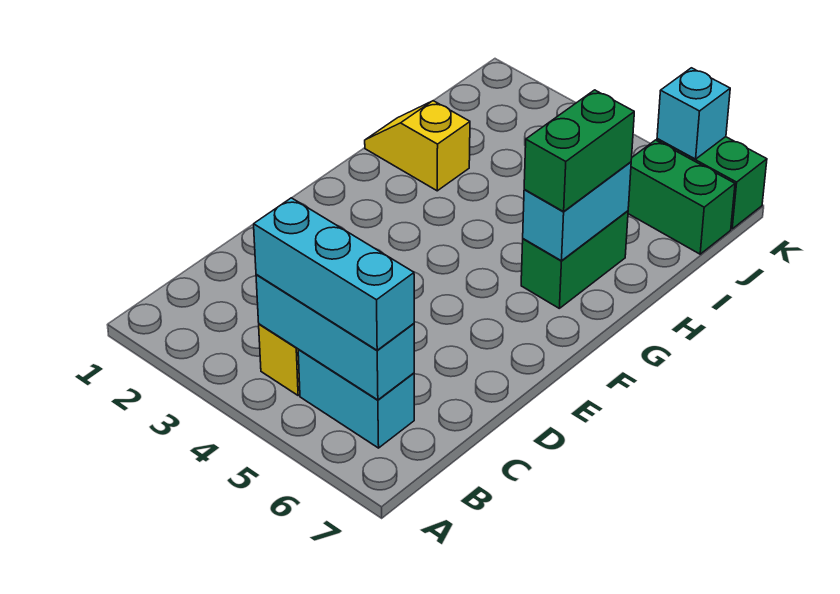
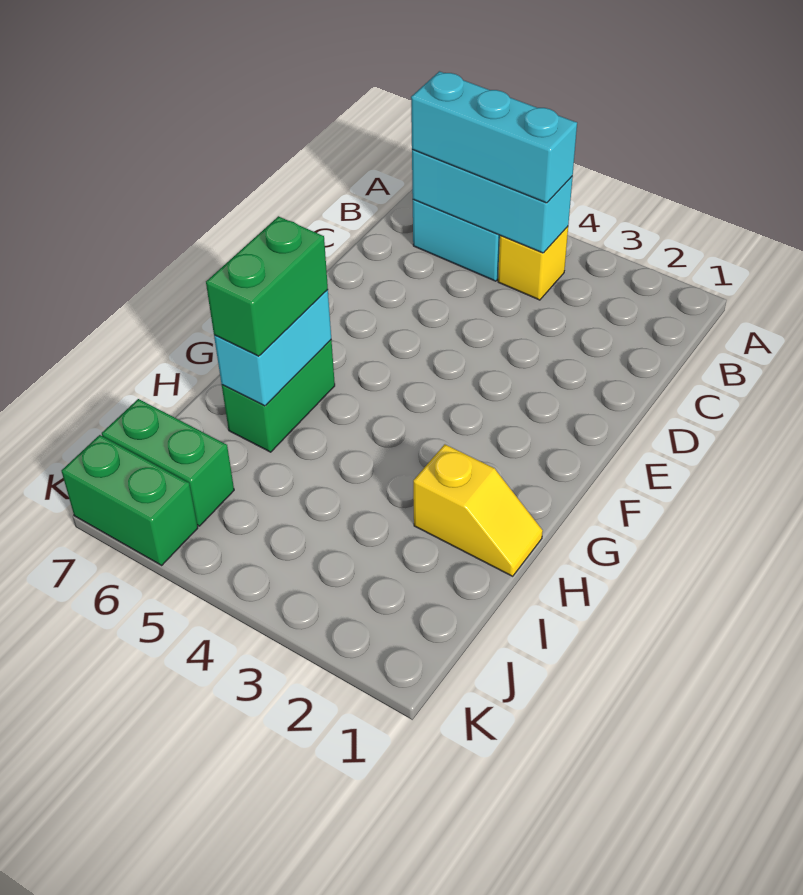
cyan brick K6 level 2 -> none

